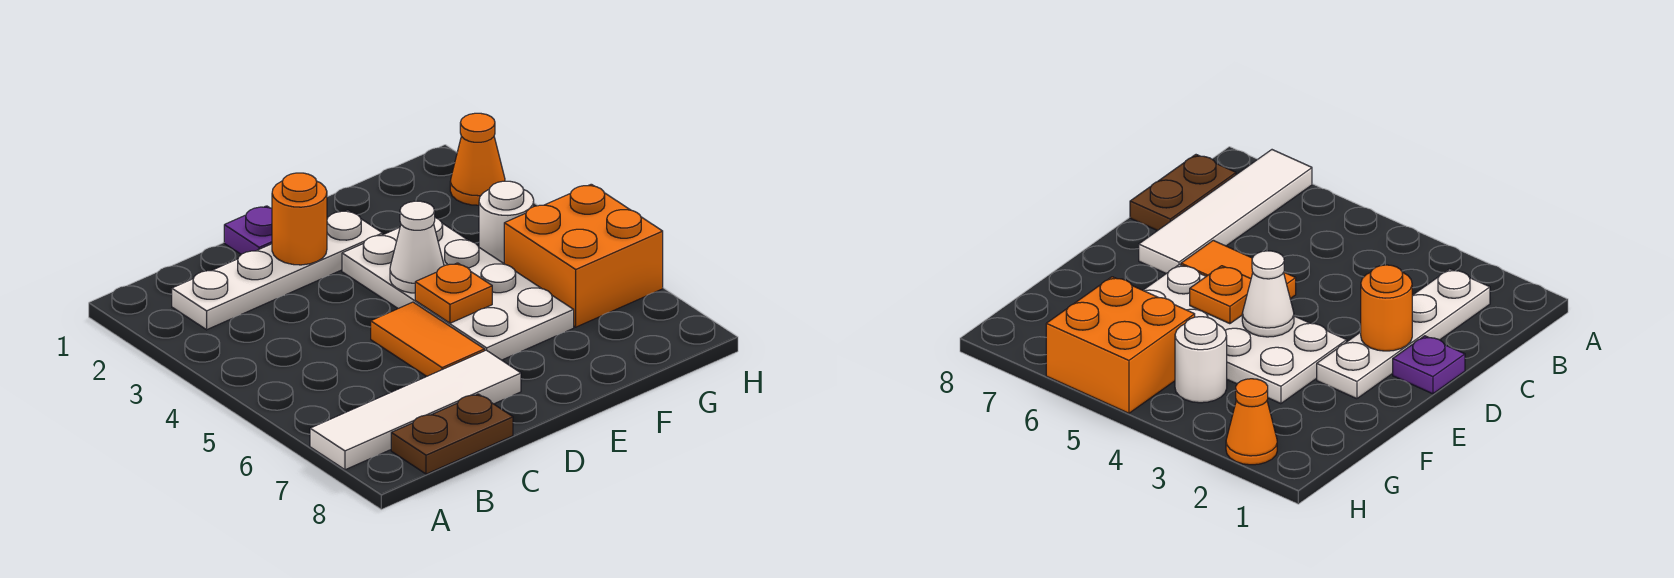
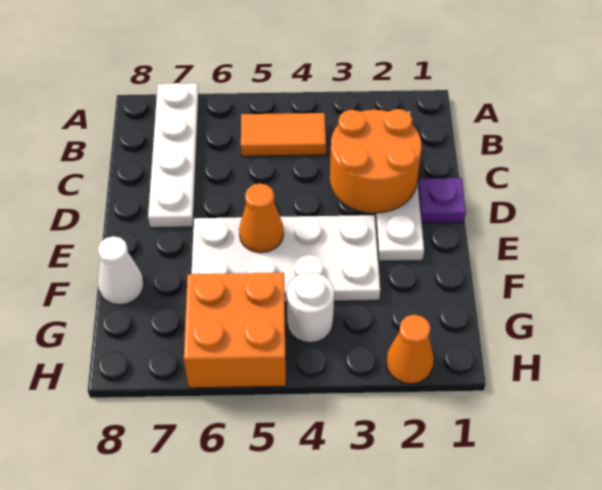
white tile A7:D7 level 1 -> white plate A7:D7 level 1
brown plate B8:C8 level 1 -> none
orange round brick D2 level 2 -> orange round brick C2:D3 level 2
orange tile D5:D6 level 1 -> orange tile B4:B5 level 1
white cone E4 level 2 -> white cone F8 level 1
orange plate E5 level 2 -> orange cone E5 level 2

